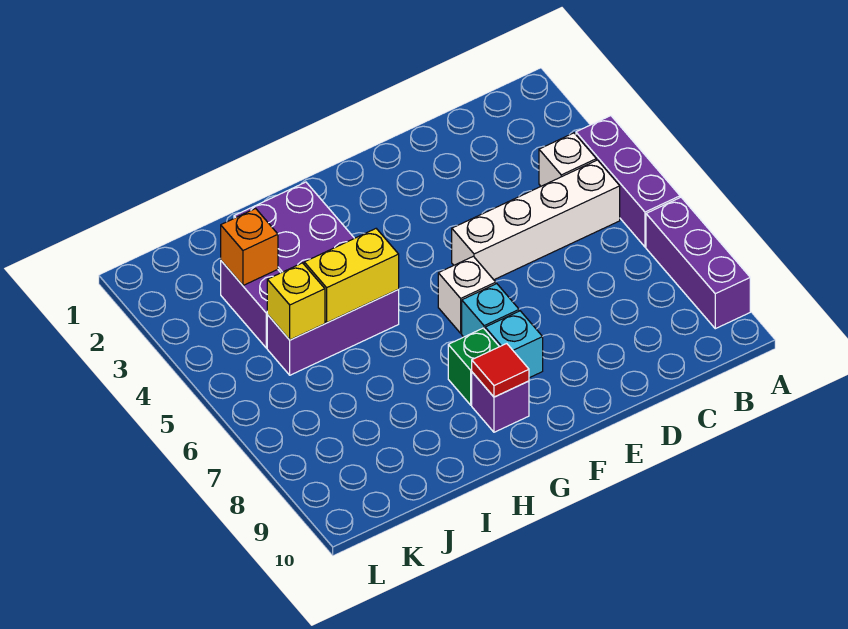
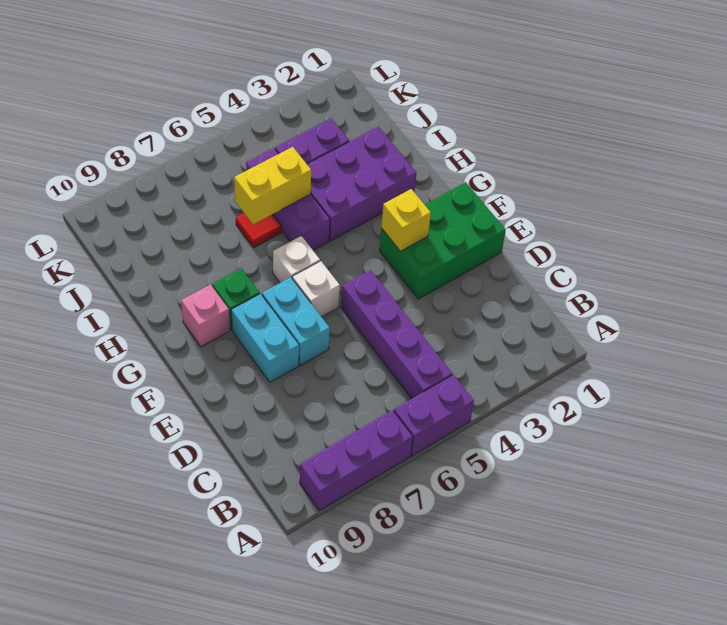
purple brick A4:A6 level 1 -> purple brick A5:A6 level 1
white brick B4 level 1 -> white brick G6 level 1
white brick B5:E5 level 1 -> purple brick B5:E5 level 1
none -> green brick E1:F3 level 1
cyan brick F7 level 1 -> cyan brick E7:F7 level 1
cyan brick F8 level 1 -> cyan brick E8:F8 level 1
purple brick G9 level 1 -> pink brick G9 level 1
red tile G9 level 2 -> red tile I6 level 1
yellow brick H5:I5 level 2 -> yellow brick I5:I6 level 2
orange brick J3 level 2 -> none
yellow brick J5 level 2 -> yellow brick F3 level 2

